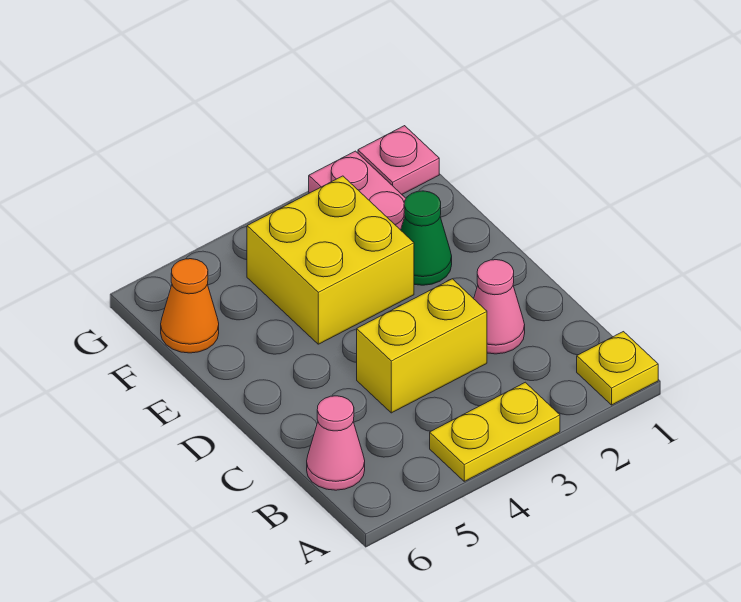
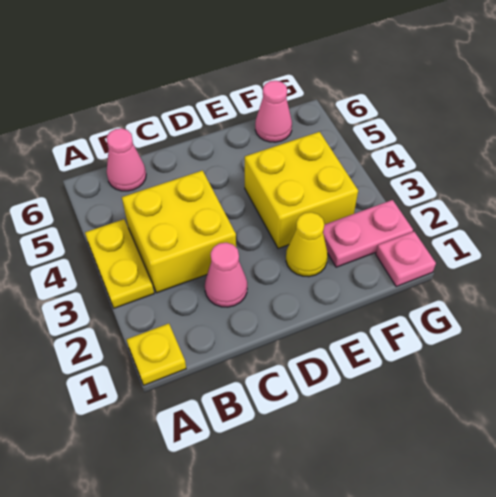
yellow brick C3:C4 level 1 -> yellow brick B3:C4 level 1
green cone E2 level 1 -> yellow cone E2 level 1
orange cone F6 level 1 -> pink cone F6 level 1

